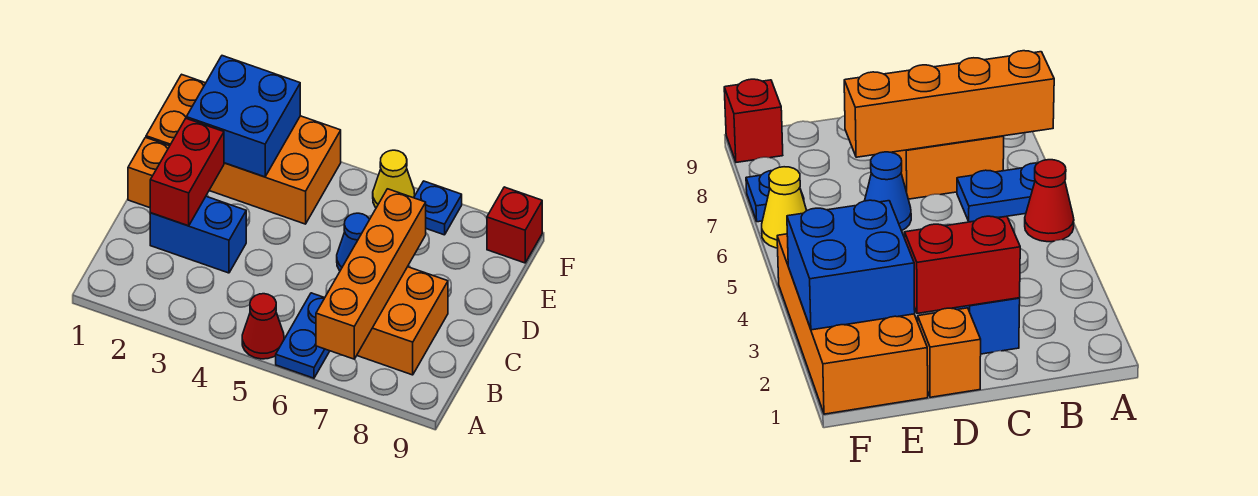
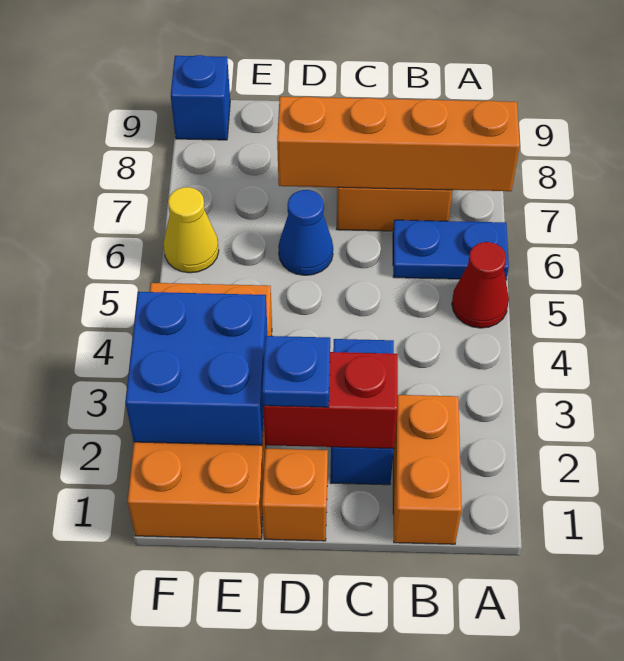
none -> orange brick B1:B2 level 1
blue plate F7 level 1 -> blue plate D2 level 3
red brick F9 level 1 -> blue brick F9 level 1

